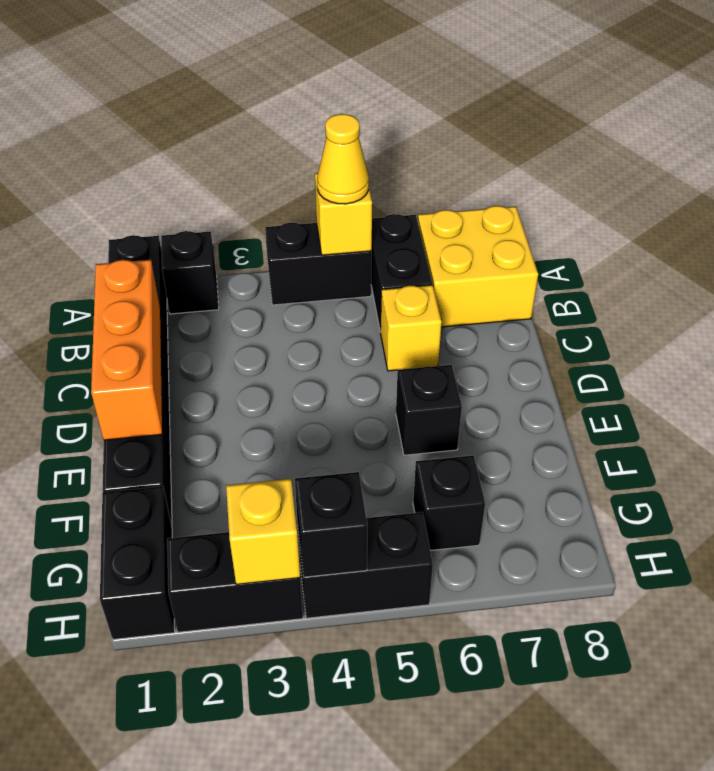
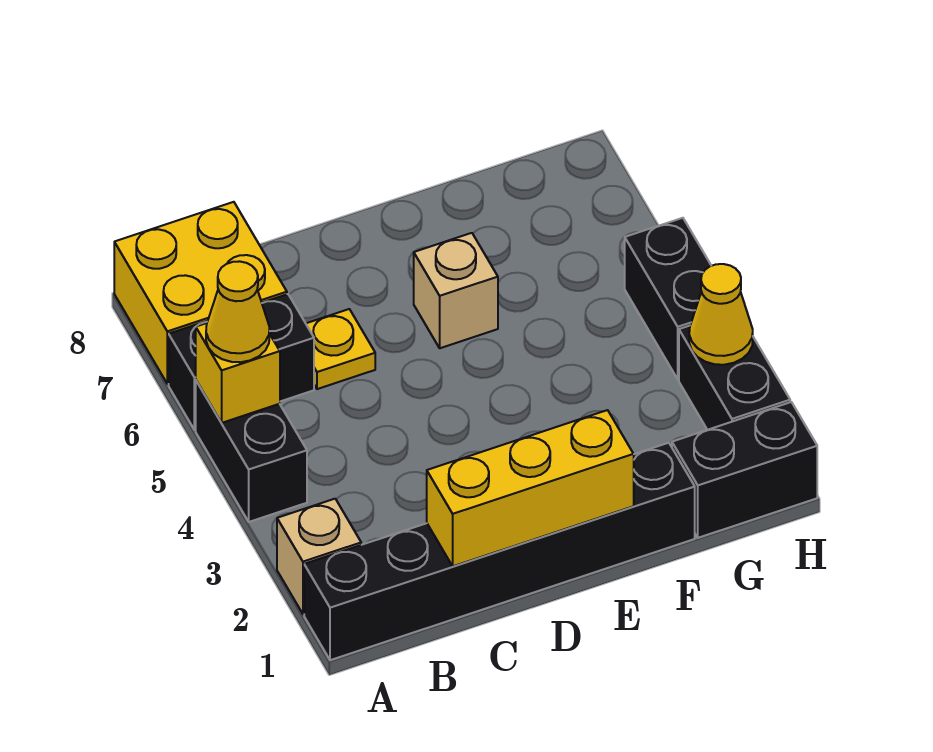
black brick A2 level 1 -> tan brick A2 level 1
orange brick C1:E1 level 2 -> yellow brick C1:E1 level 2
yellow brick C6 level 1 -> yellow plate C6 level 1
black brick E6 level 1 -> tan brick E6 level 1
black brick G6 level 1 -> none
yellow brick H3 level 2 -> yellow cone H3 level 2
black brick H4 level 2 -> none

